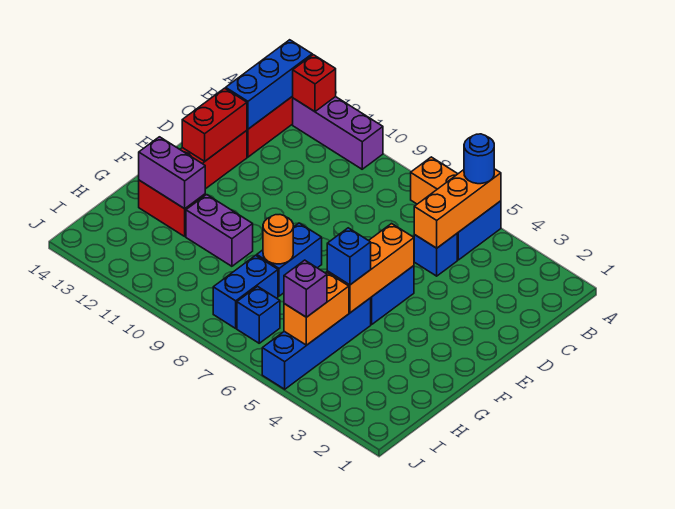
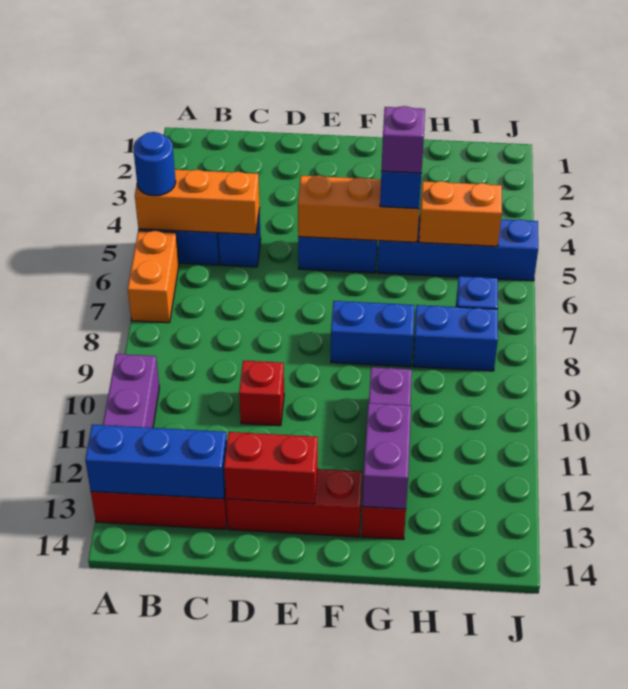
red brick A12 level 2 -> red brick D10 level 1
orange round brick G8 level 2 -> none
purple brick I5 level 3 -> purple brick G5 level 4

